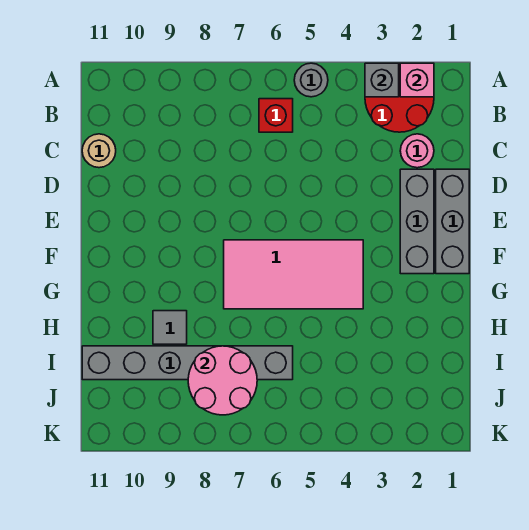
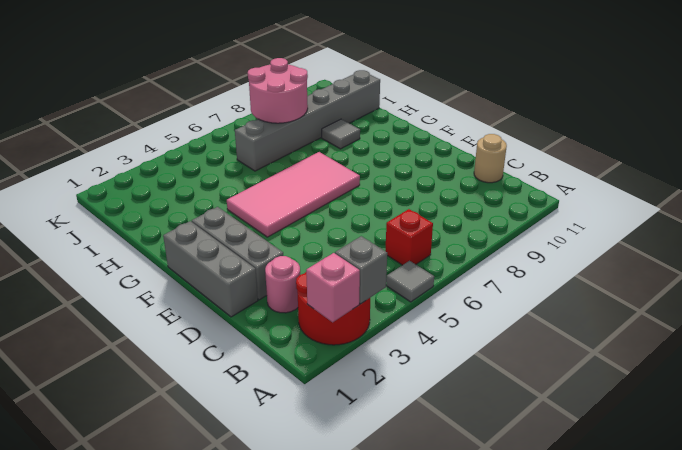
grey round brick A5 level 1 -> grey tile A5 level 1

